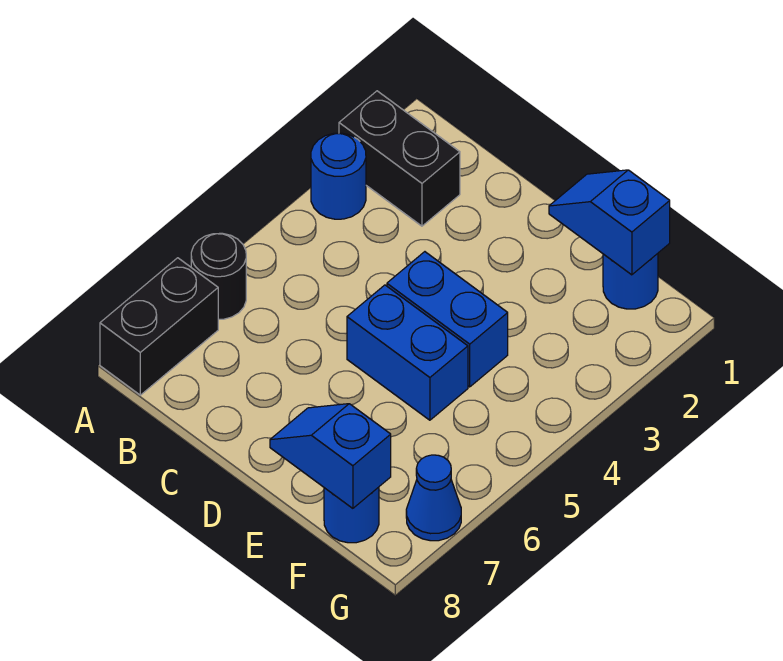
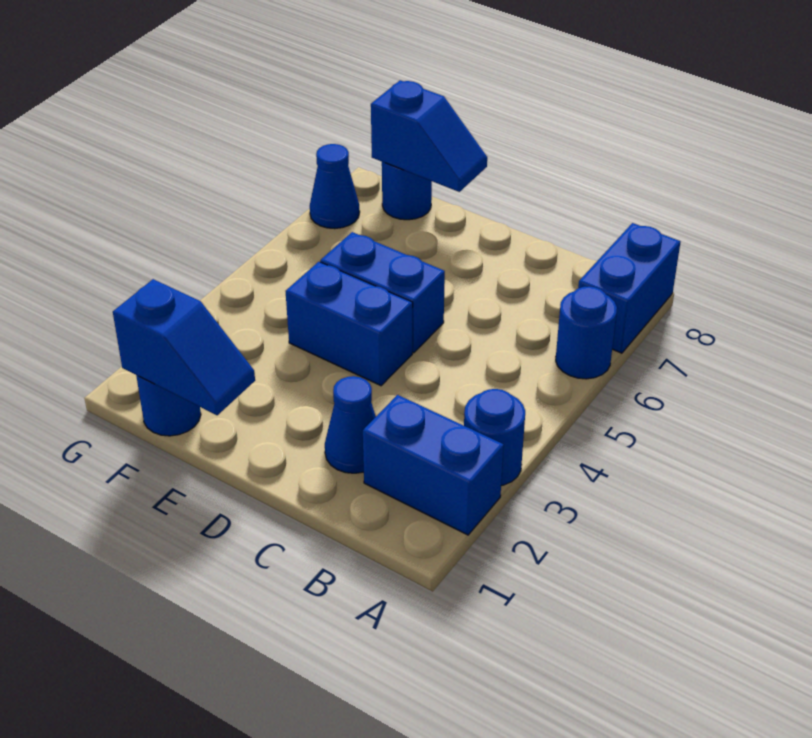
black brick A2:B2 level 1 -> blue brick A2:B2 level 1
black round brick A6 level 1 -> blue round brick A6 level 1
black brick A7:A8 level 1 -> blue brick A7:A8 level 1
none -> blue cone C2 level 1

